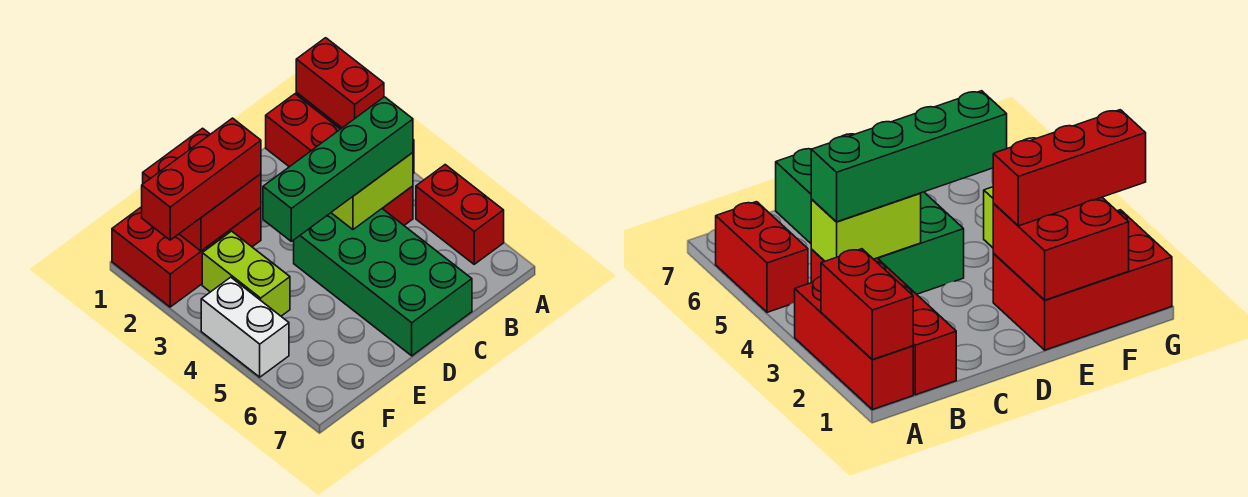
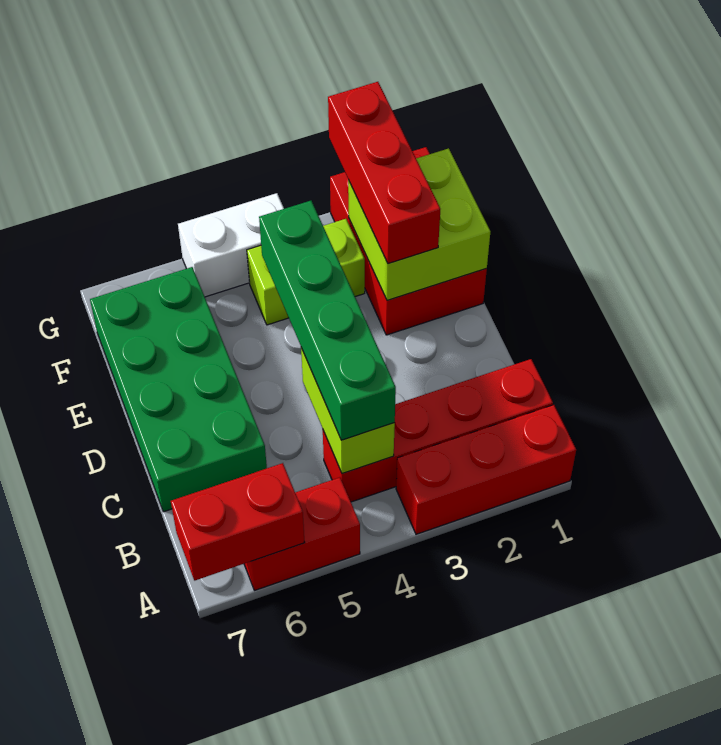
red brick A1:A2 level 2 -> red brick A6:A7 level 2
green brick C4:D7 level 1 -> green brick C6:F7 level 1
red brick E1:F2 level 2 -> lime brick E1:F2 level 2

